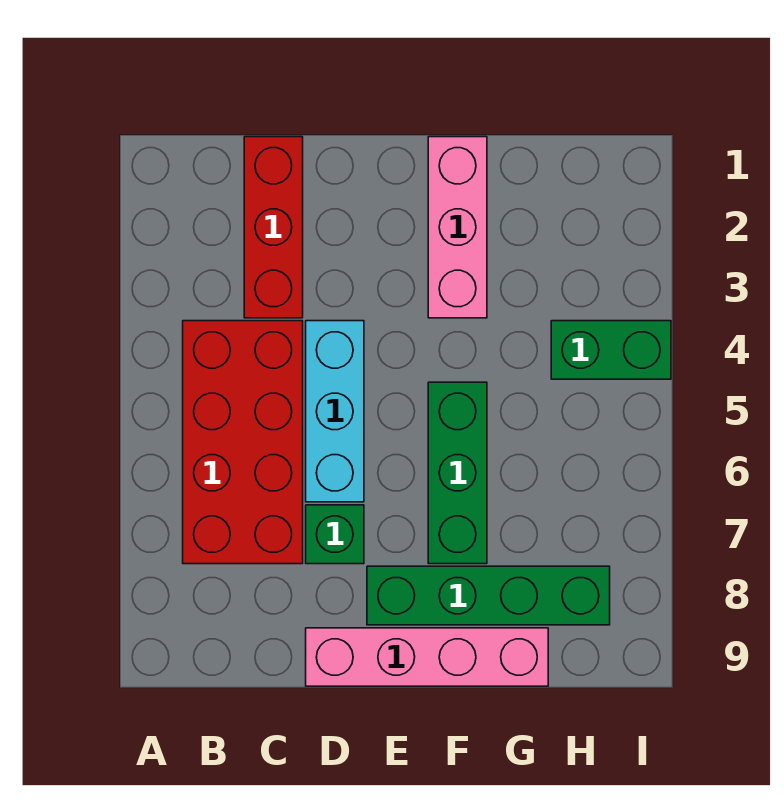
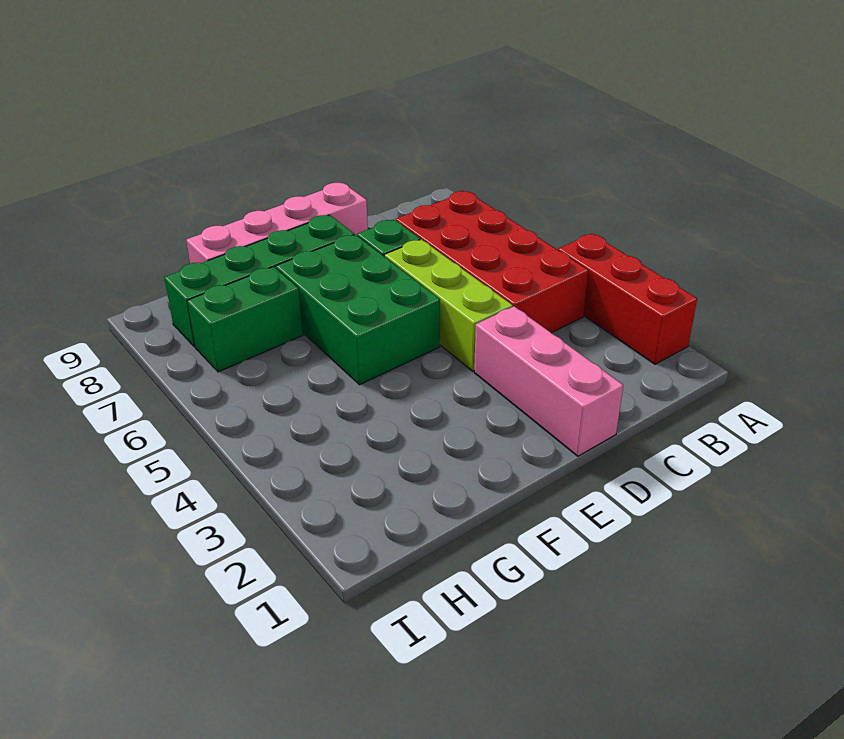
red brick C1:C3 level 1 -> red brick A2:A4 level 1
cyan brick D4:D6 level 1 -> lime brick D4:D6 level 1
pink brick F1:F3 level 1 -> pink brick D1:D3 level 1
green brick F5:F7 level 1 -> green brick E5:F7 level 1
green brick H4:I4 level 1 -> green brick G7:H7 level 1

